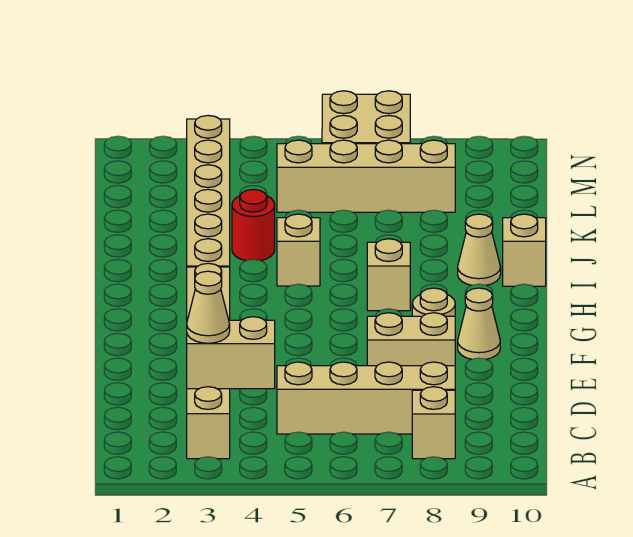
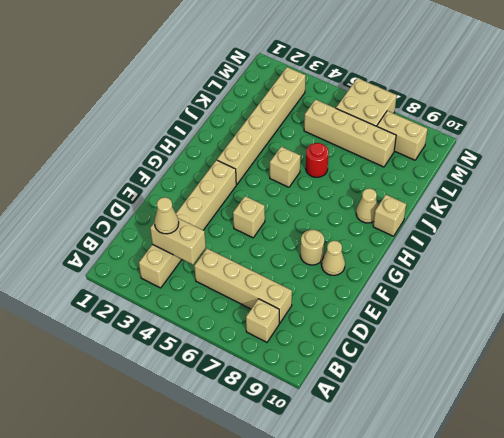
tan brick E7:E8 level 1 -> tan brick M8:M9 level 1
tan brick H7 level 1 -> tan brick F5 level 1
red round brick J4 level 1 -> red round brick J6 level 1

